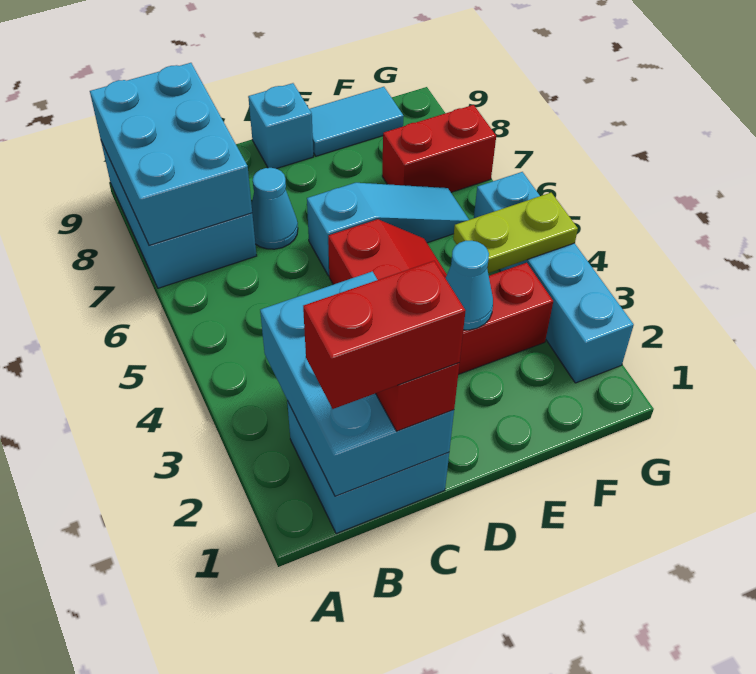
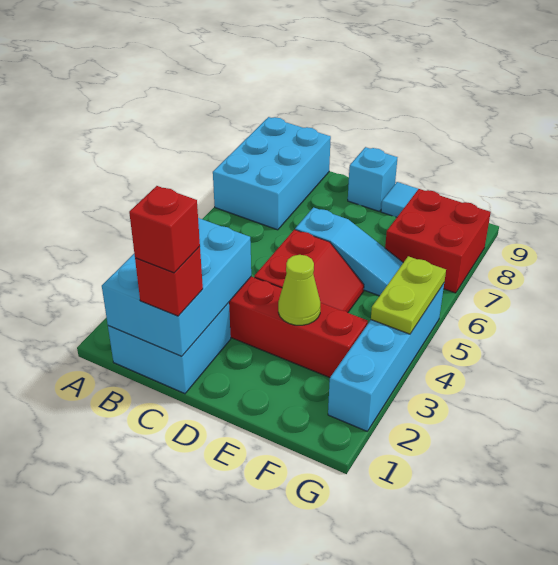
cyan brick A7:B9 level 2 -> none
red brick B1:C1 level 4 -> red brick C1 level 4
cyan cone C7 level 1 -> none
cyan cone E3 level 2 -> lime cone E3 level 2
lime plate F4:G4 level 2 -> lime plate G4:G5 level 2
red brick F7:G7 level 1 -> red brick F7:G8 level 1

